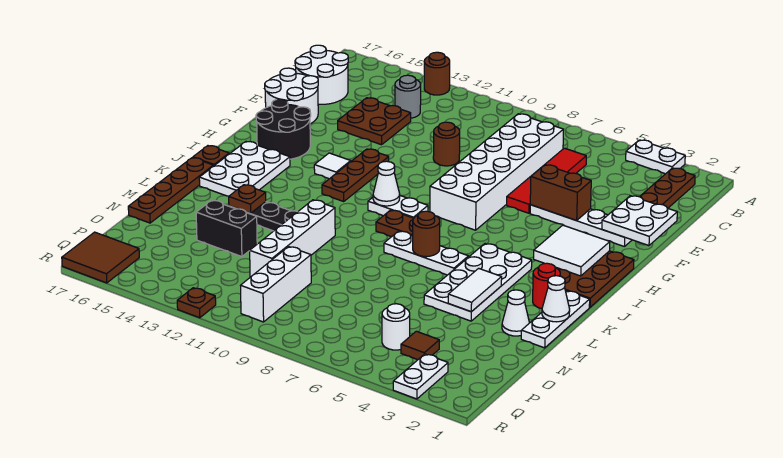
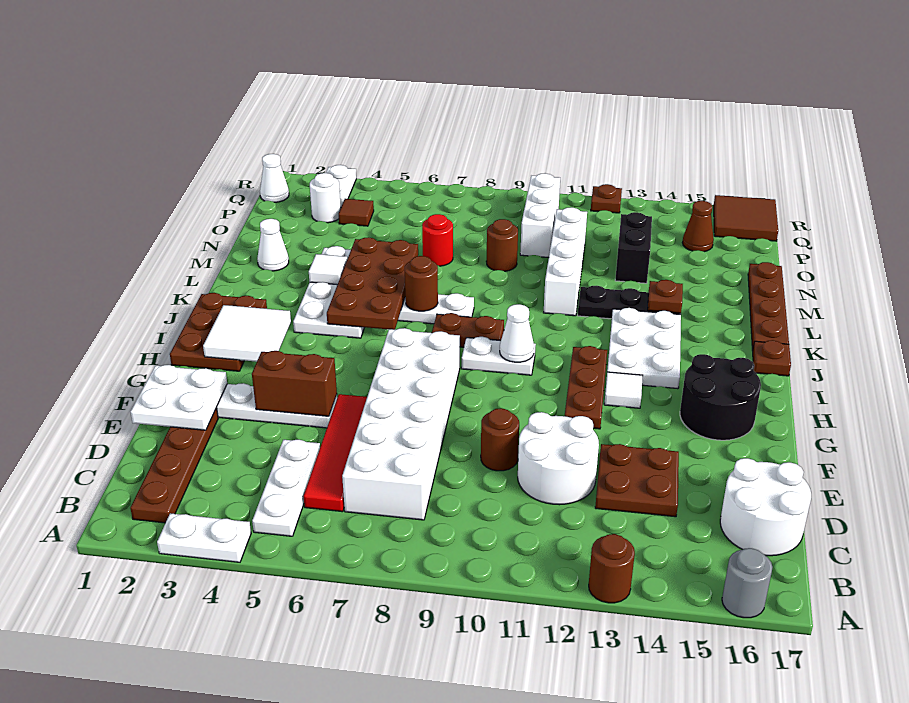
grey round brick C13 level 1 -> grey round brick A16 level 1
white round brick E16:F17 level 1 -> white round brick D11:E12 level 1
white plate I15:K16 level 1 -> white plate I13:K14 level 1
none -> brown plate J5:M6 level 2
white plate K1:M1 level 1 -> white plate B5:D5 level 1
red round brick K2 level 1 -> red round brick N7 level 1
white cone L1 level 2 -> white cone Q1 level 1
white tile L4:M4 level 2 -> white tile L4 level 2
none -> brown round brick N9 level 1
black brick N13:N14 level 1 -> black brick N13:O13 level 1
white round brick P5 level 1 -> white round brick P3 level 1
none -> brown cone P15 level 1

